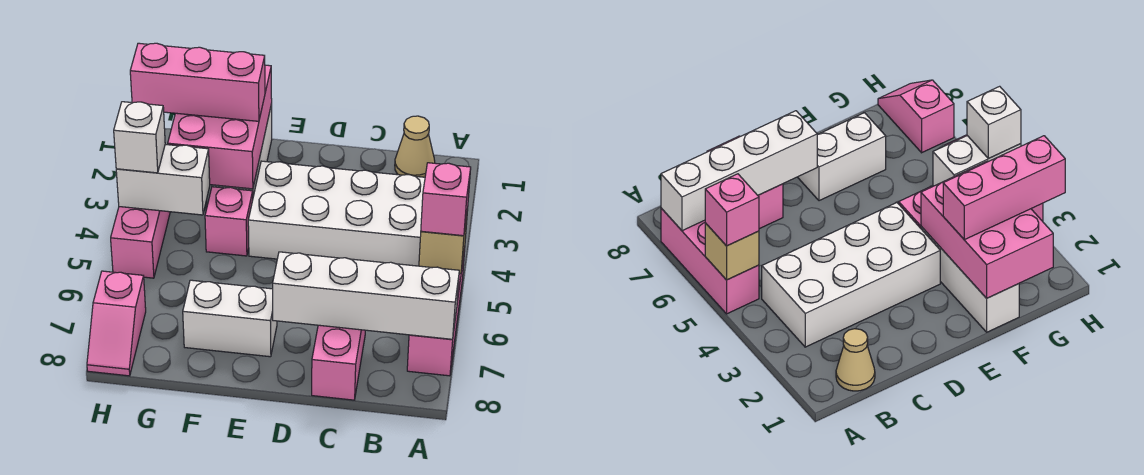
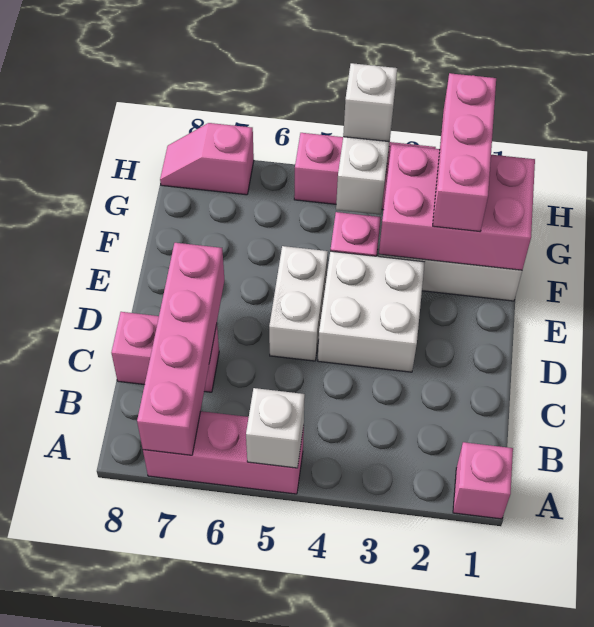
tan brick A5 level 2 -> white brick A5 level 2
pink brick A5 level 3 -> pink brick A1 level 1
white brick A7:D7 level 2 -> pink brick A7:D7 level 2
tan cone B1 level 1 -> none
white brick B3:E4 level 1 -> white brick D3:E4 level 1
white brick E7:F7 level 1 -> white brick D5:E5 level 1

